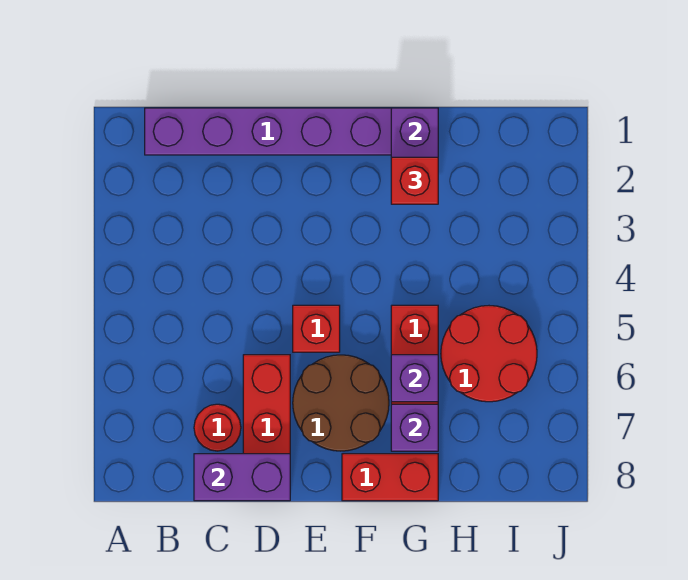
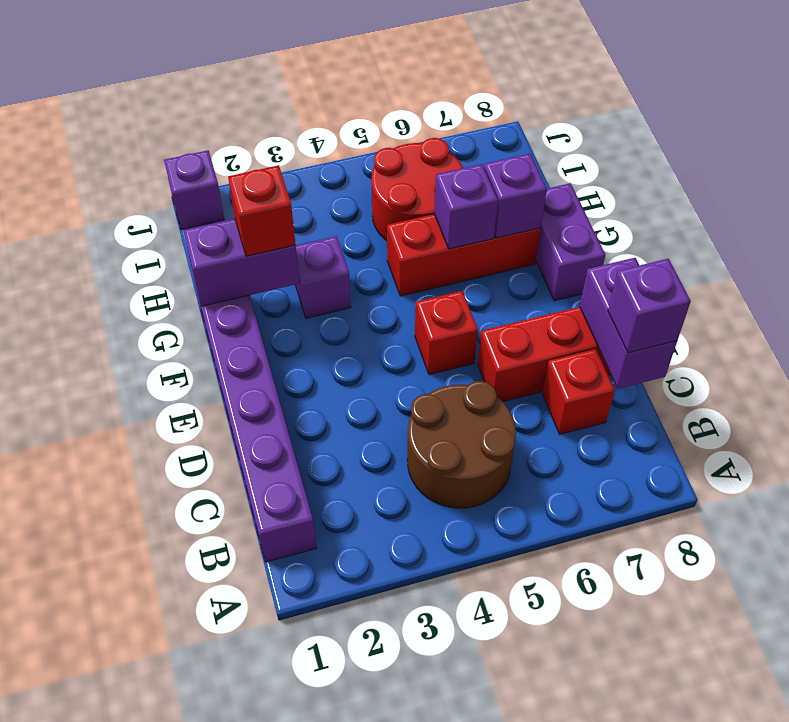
red round brick C7 level 1 -> red brick C7 level 1
none -> purple brick C8 level 3
brown round brick E6:F7 level 1 -> brown round brick B4:C5 level 1
red brick F8:G8 level 1 -> purple brick F8:G8 level 1
none -> purple brick G3 level 1
none -> purple brick J1 level 1

